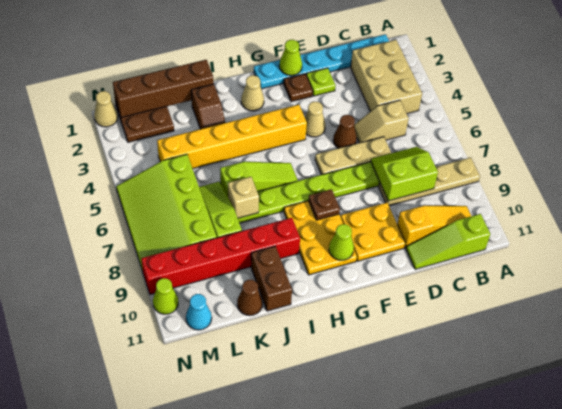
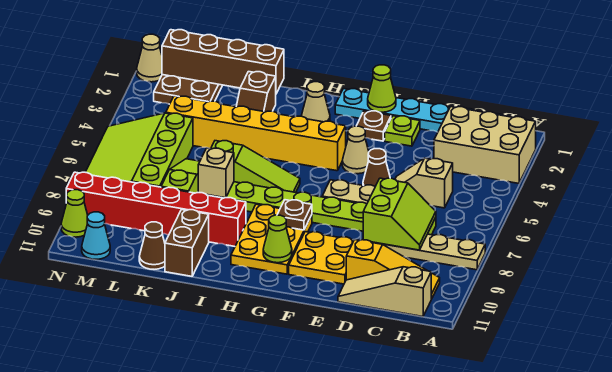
tan brick B2:C4 level 1 -> tan brick A2:C3 level 1
lime slope B11:D11 level 1 top B -> tan slope B11:D11 level 1 top B
lime slope C7:D8 level 2 top 8 -> lime slope C7:D8 level 2 top D

